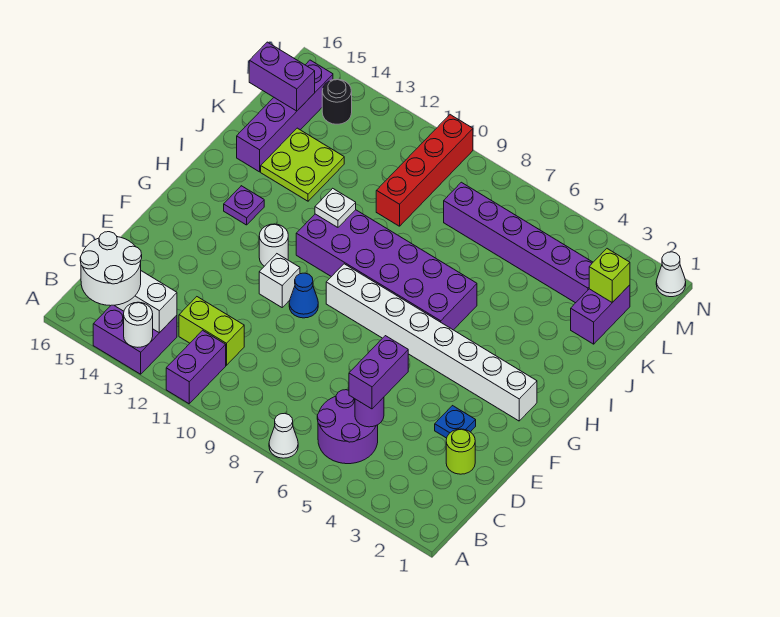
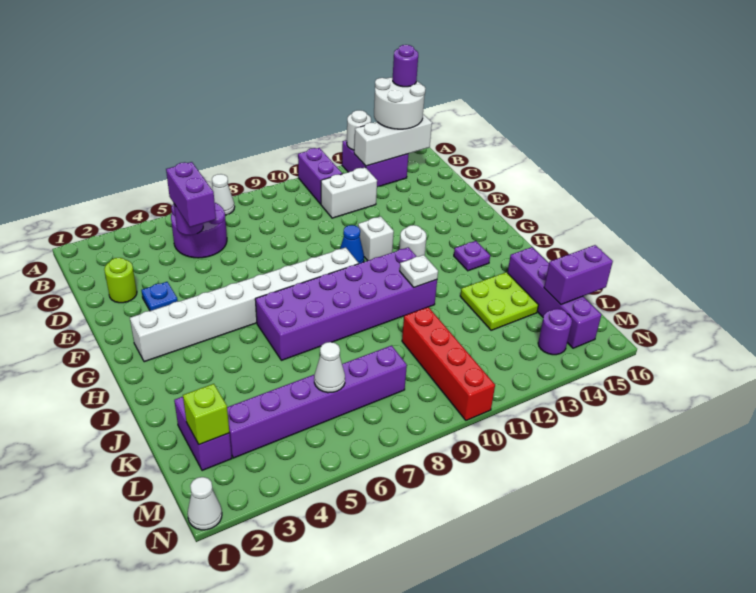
none -> purple round brick A15 level 4
lime brick C11:C12 level 1 -> white brick C11:C12 level 1
none -> white cone L6 level 2
black round brick M14 level 1 -> purple round brick M14 level 1

